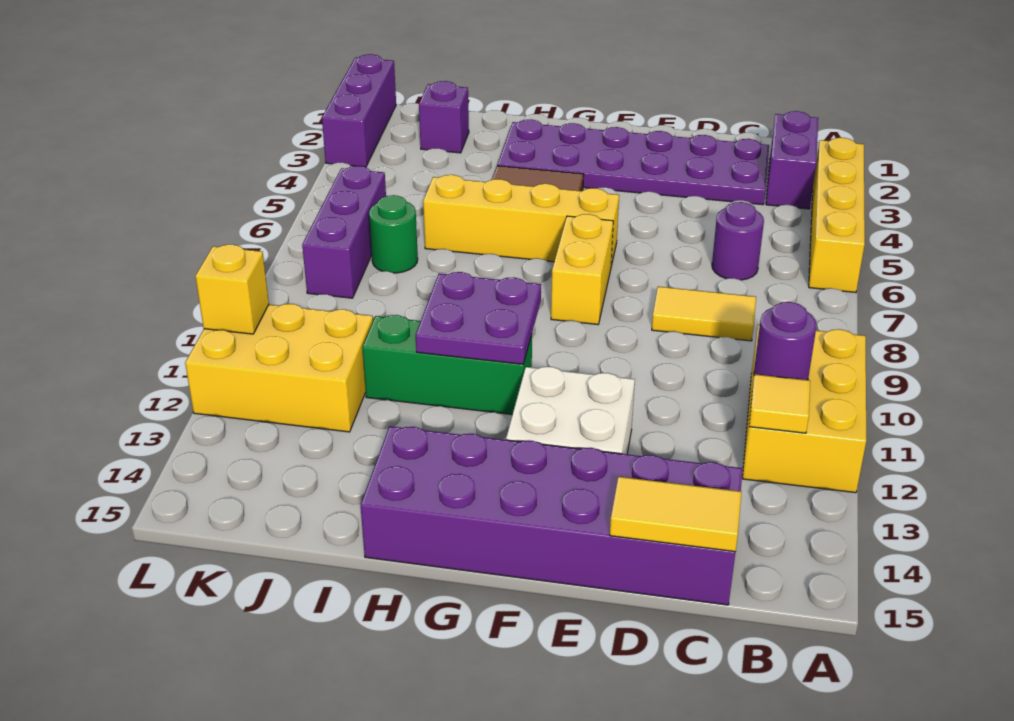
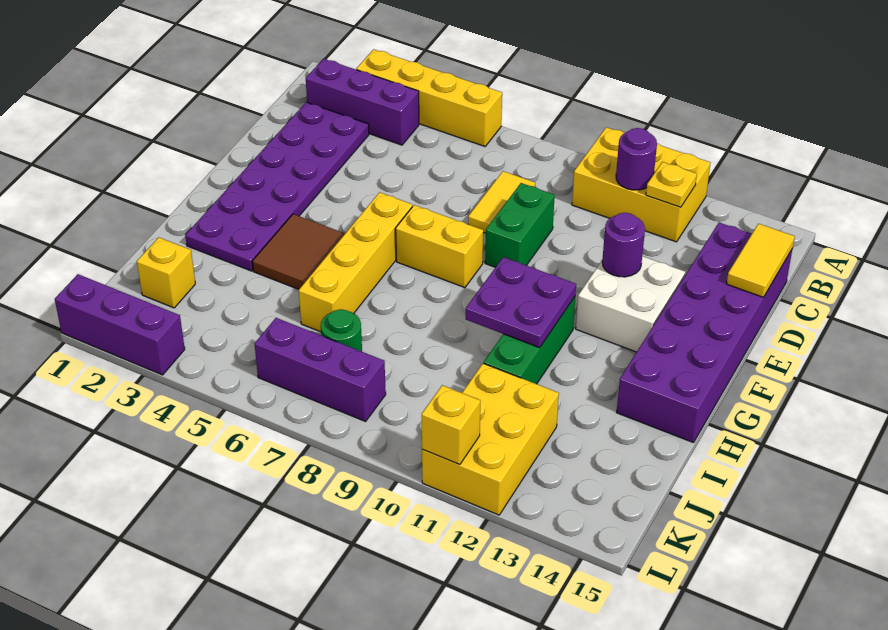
purple brick B2:B3 level 1 -> purple brick B2:B4 level 1
yellow tile B12 level 2 -> yellow plate B12 level 2
purple round brick C6 level 1 -> purple round brick E12 level 2
none -> green brick D9:E9 level 1
purple brick J2 level 1 -> yellow brick J2 level 1

